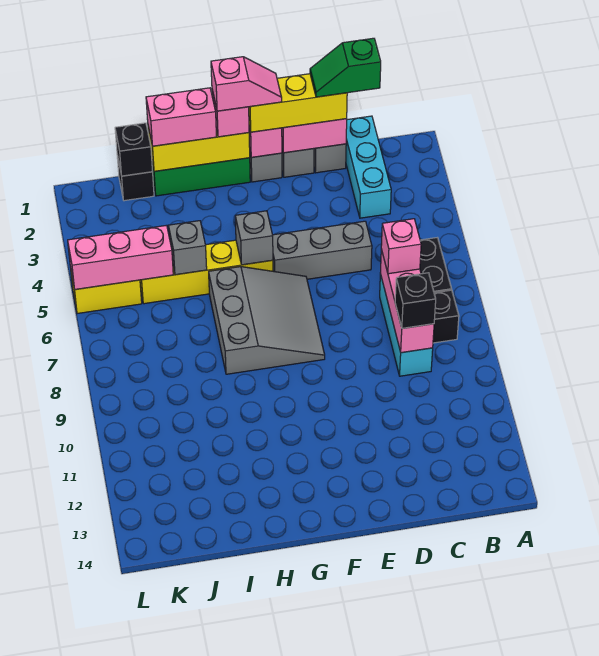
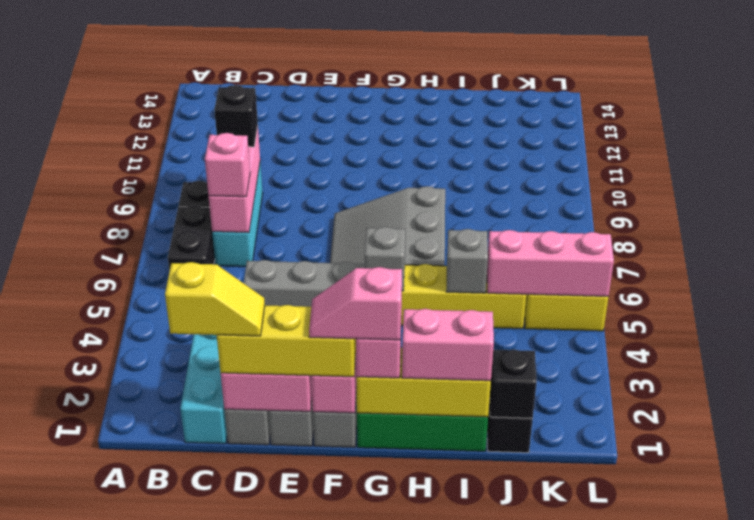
green slope C1:D1 level 4 top C -> yellow slope C1:D1 level 4 top C

